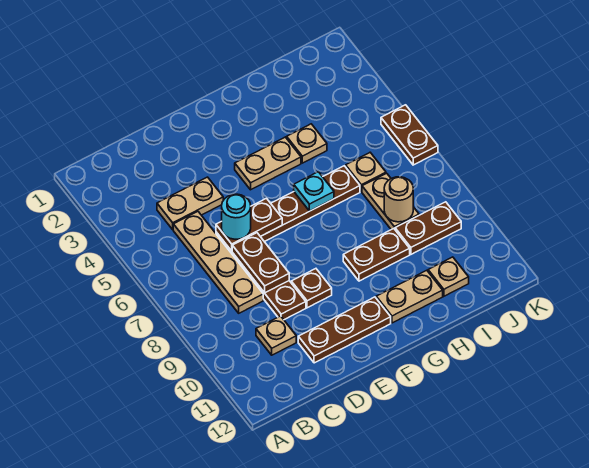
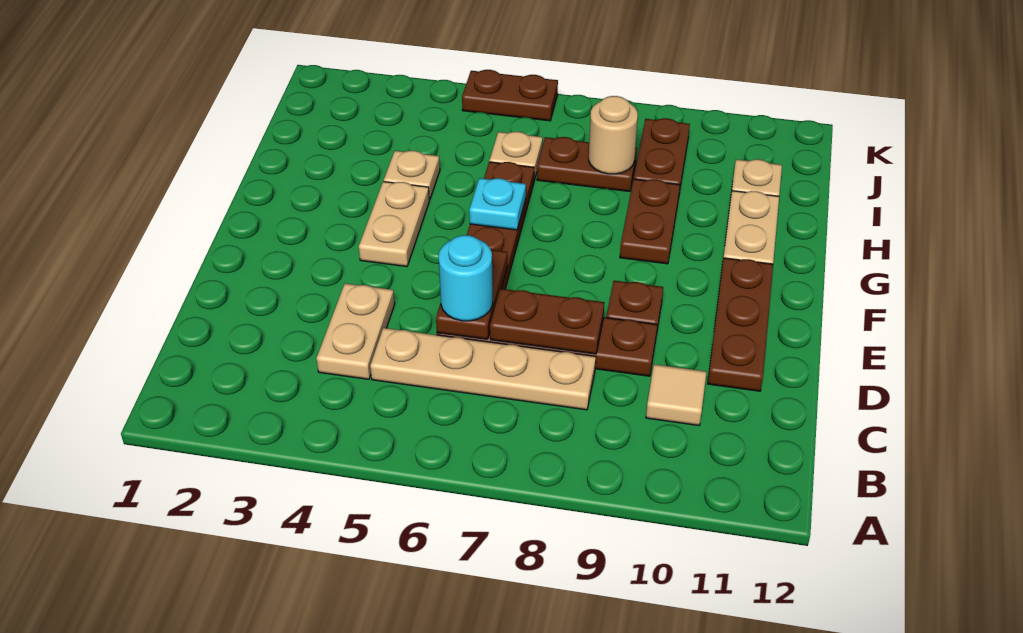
tan plate C10 level 1 -> tan tile C10 level 1
tan plate I7:I8 level 1 -> brown plate I7:I8 level 1

